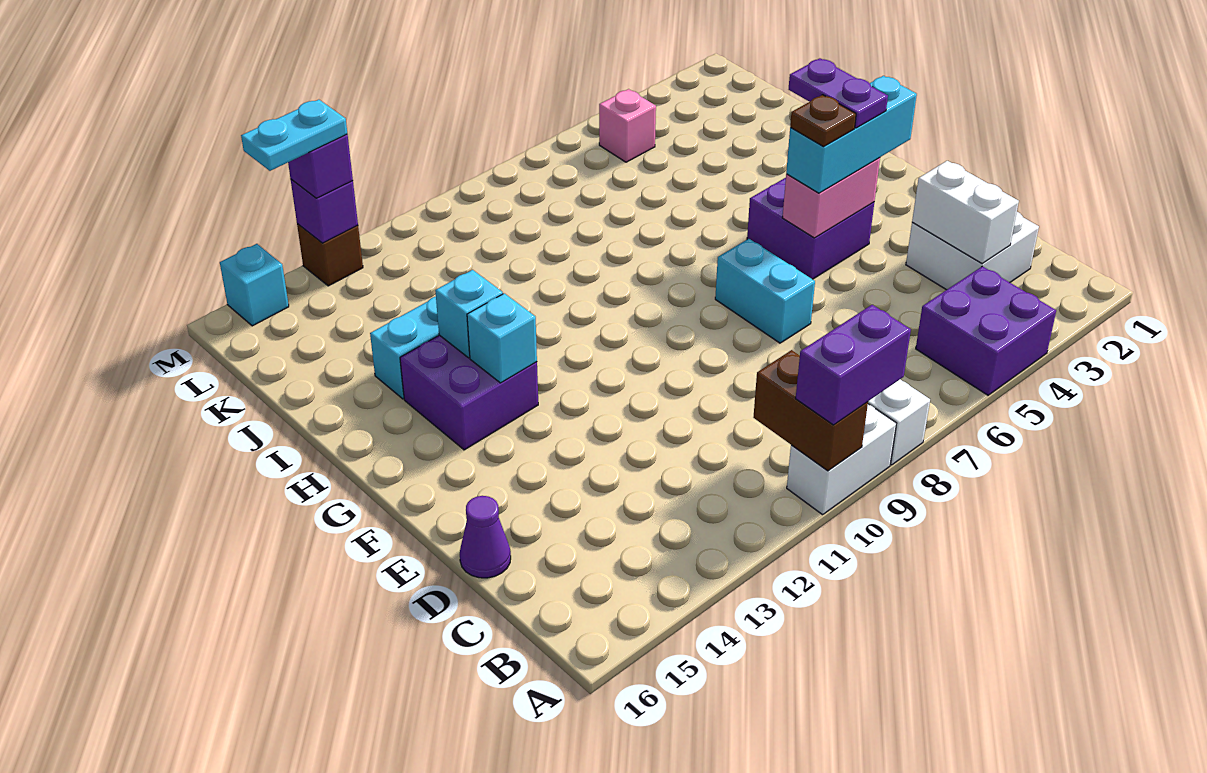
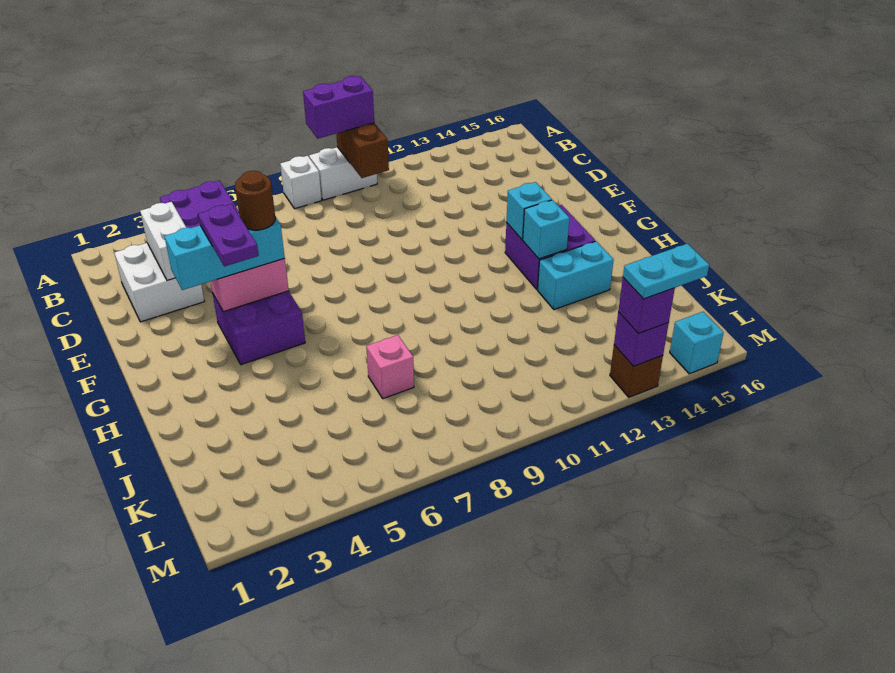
purple cone D16 level 1 -> none
cyan brick E7:F7 level 1 -> none
brown plate F5 level 4 -> brown round brick F5 level 4
pink brick L5 level 1 -> pink brick J7 level 1

